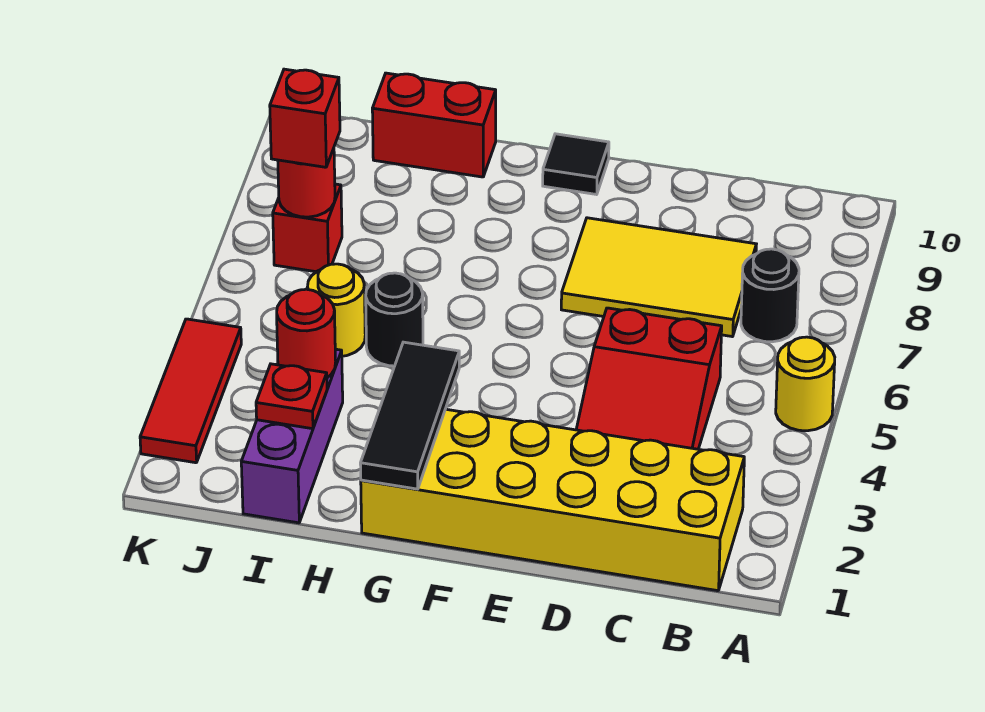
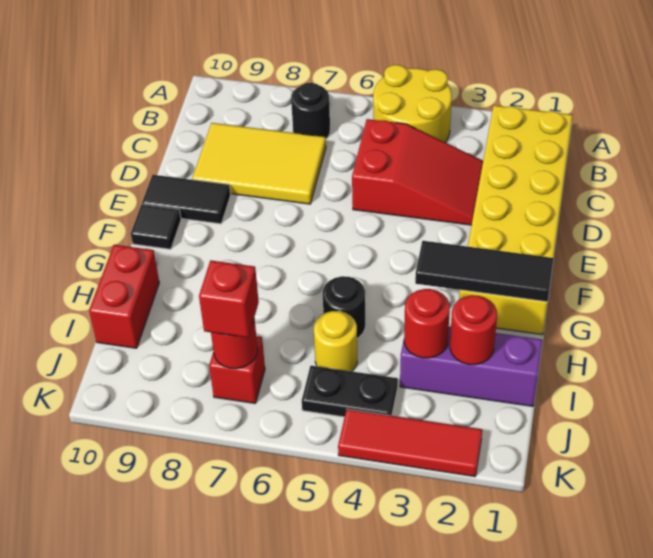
yellow round brick A5 level 1 -> yellow round brick A4:B5 level 1
yellow tile C7:E8 level 1 -> yellow tile C7:D9 level 1
none -> black tile E9:E10 level 1
red plate I2 level 2 -> red round brick I2 level 2
none -> black plate J4:J5 level 1

